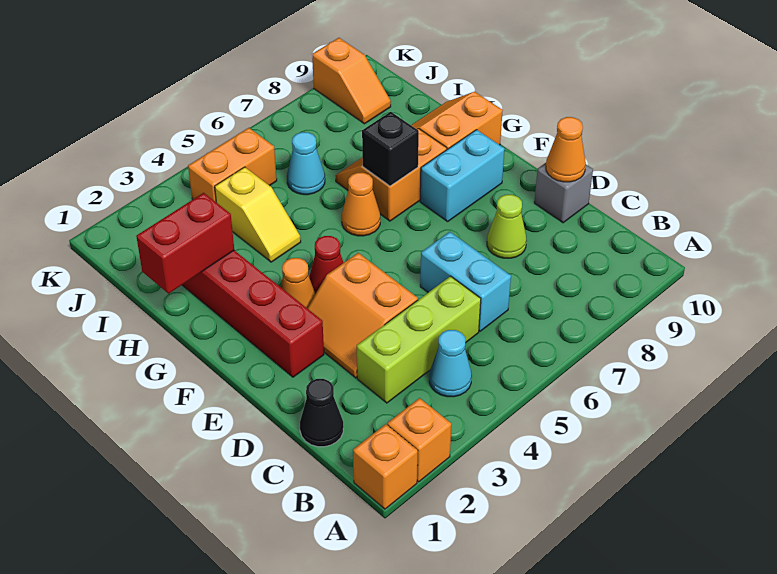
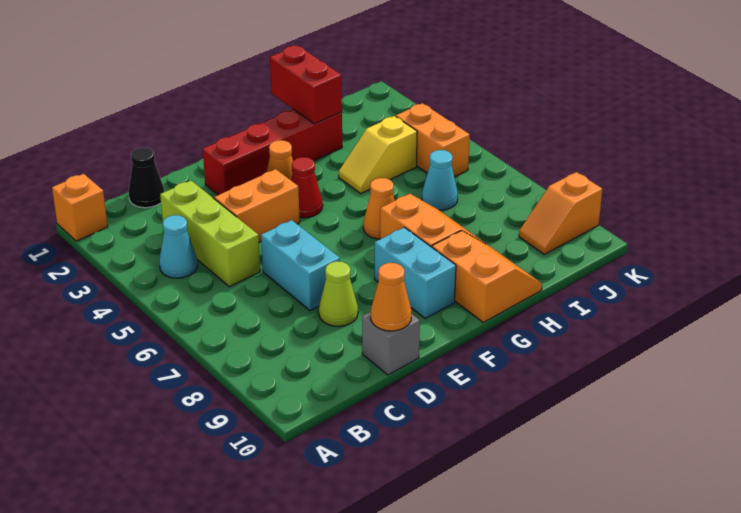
orange brick A2 level 1 -> none
cyan brick C6:D6 level 1 -> cyan brick D6:D7 level 1
black brick G7 level 2 -> none

